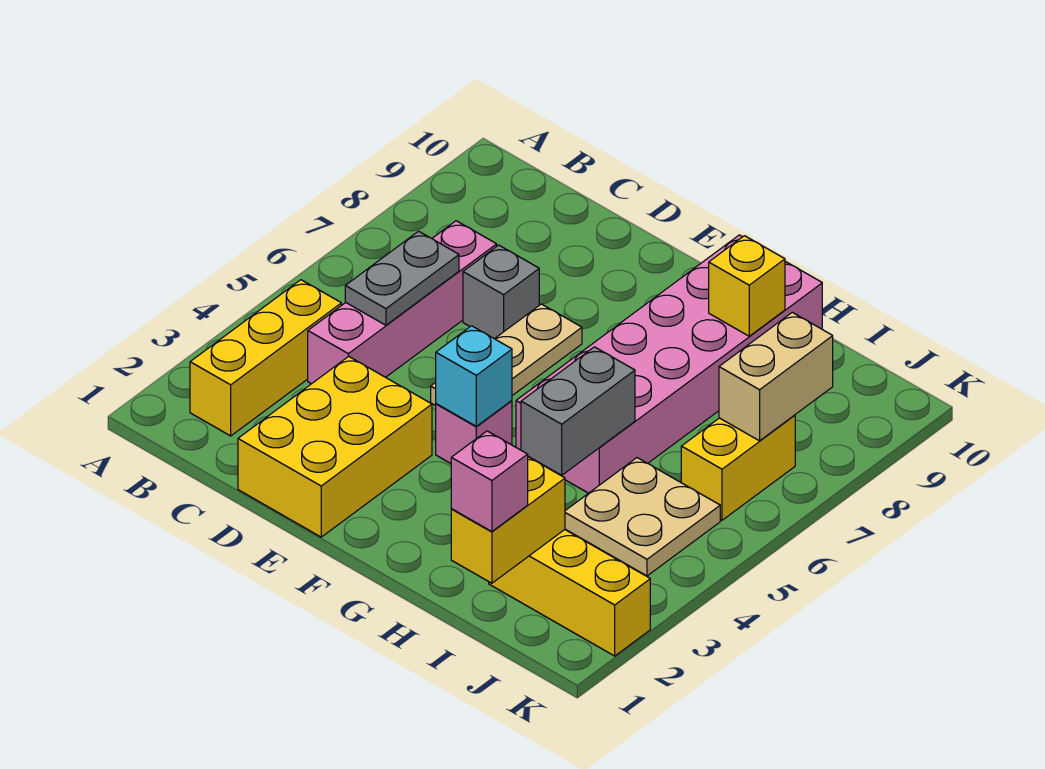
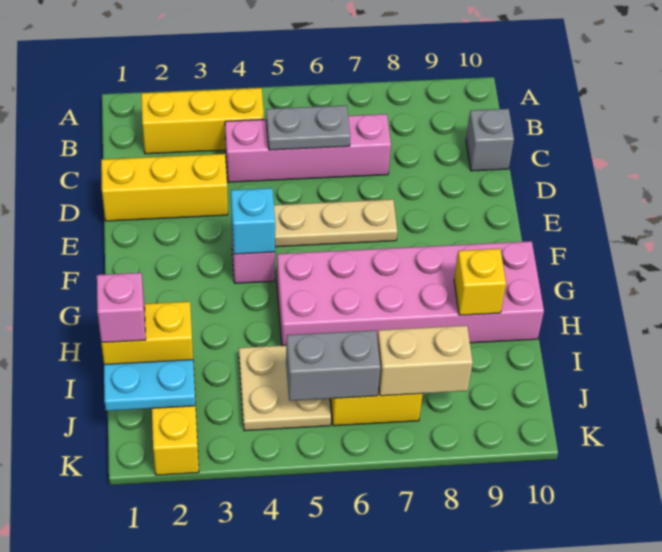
yellow brick D1:E3 level 1 -> yellow brick D1:D3 level 1
grey brick D7 level 1 -> grey brick C10 level 1
grey brick H4:H5 level 2 -> grey brick J5:J6 level 2
none -> cyan plate J1:J2 level 2

